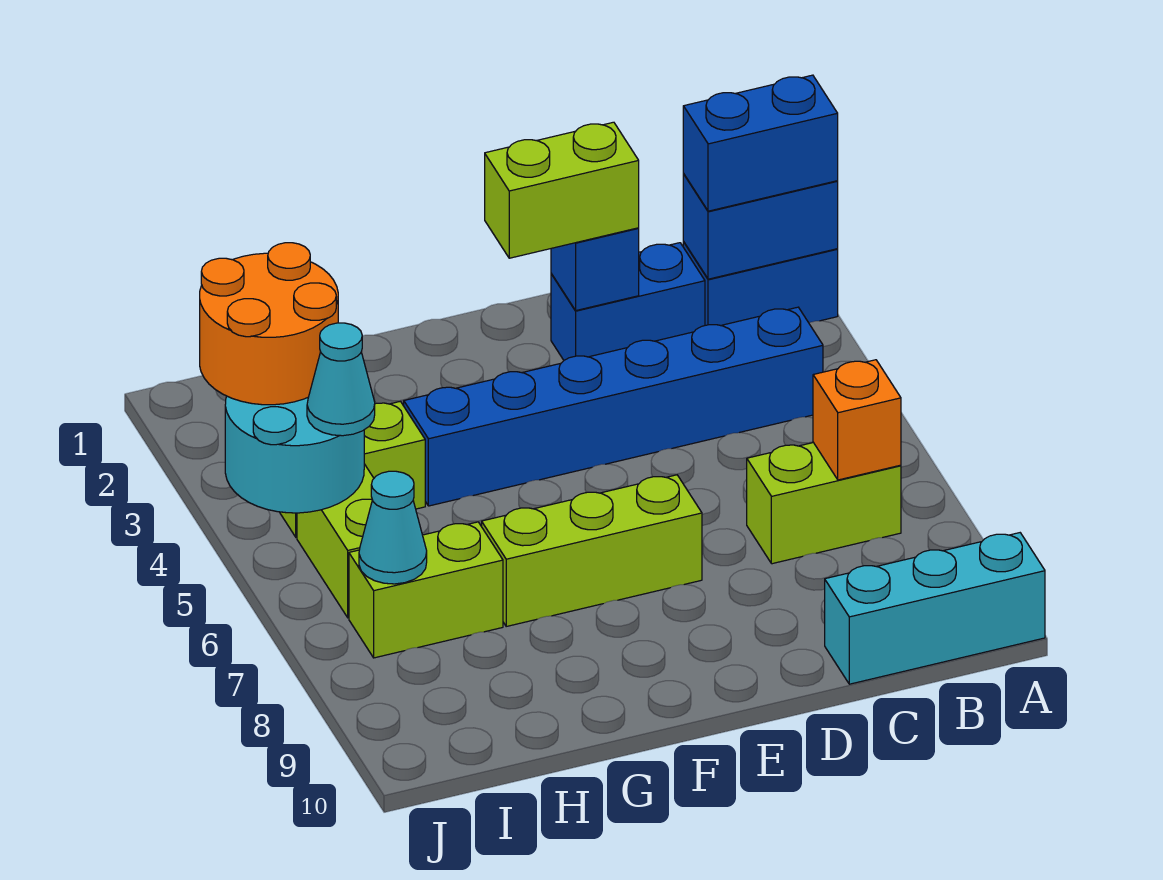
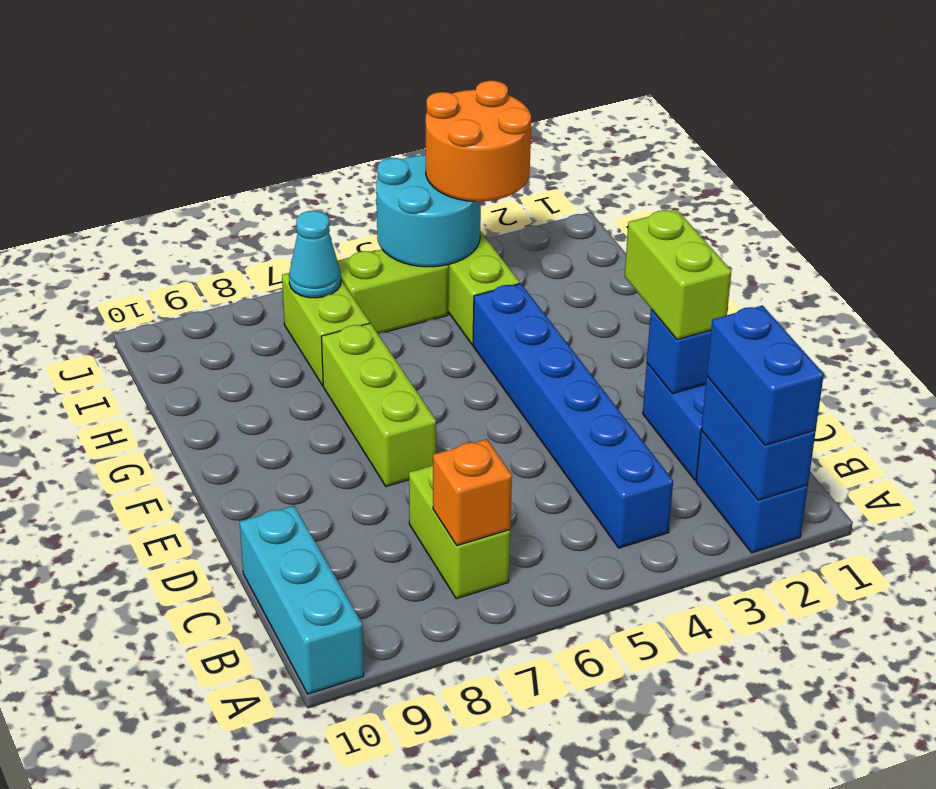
cyan cone I5 level 3 -> none

